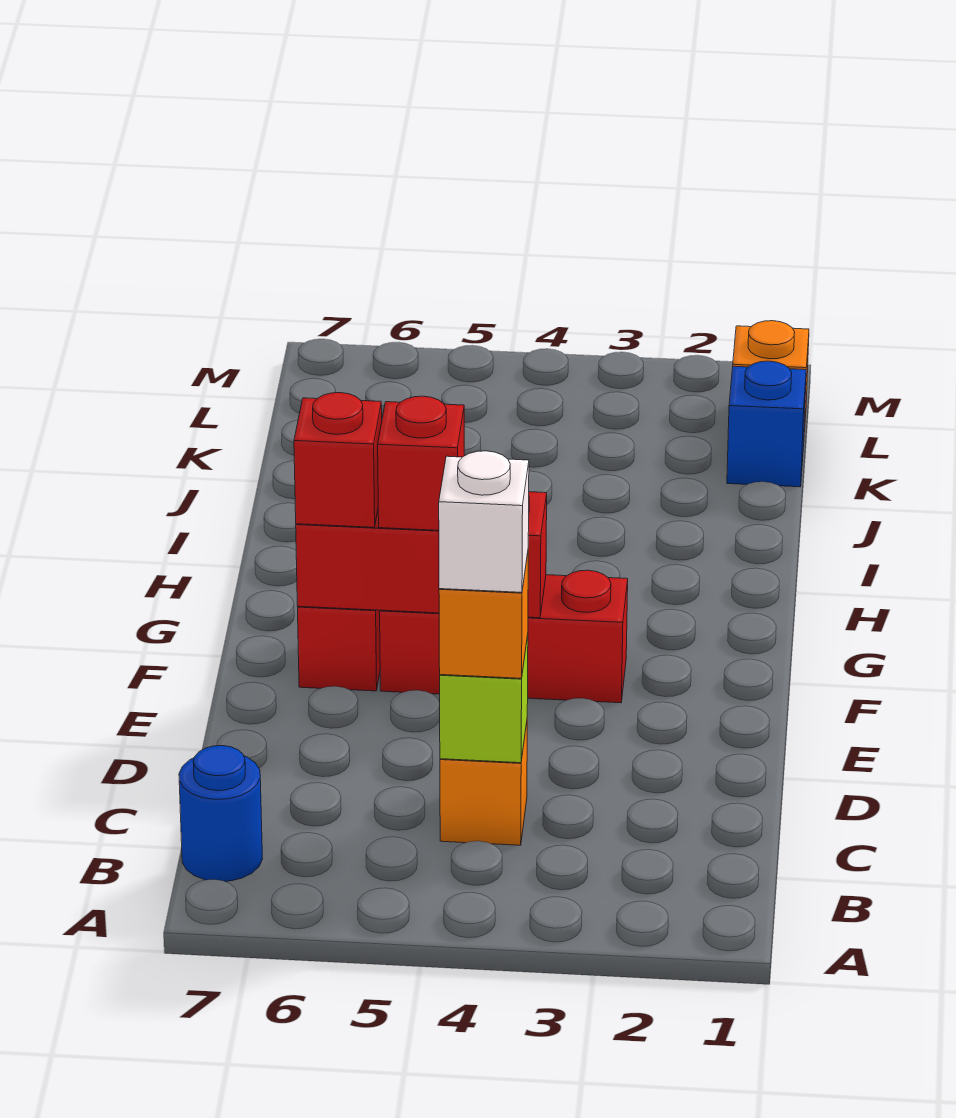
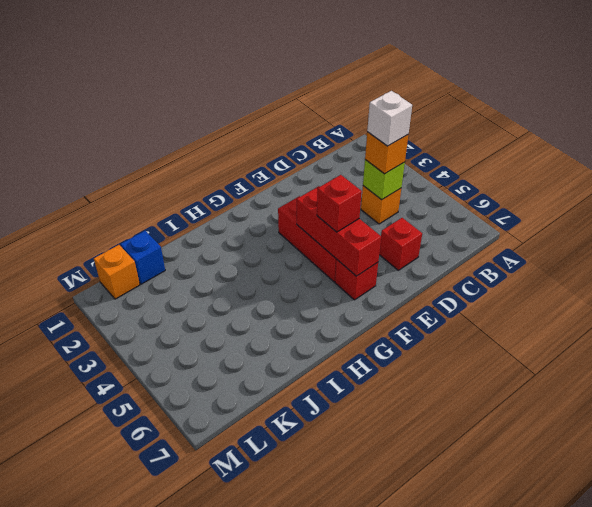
blue round brick B7 level 1 -> none
red brick F6 level 3 -> red brick D6 level 1

